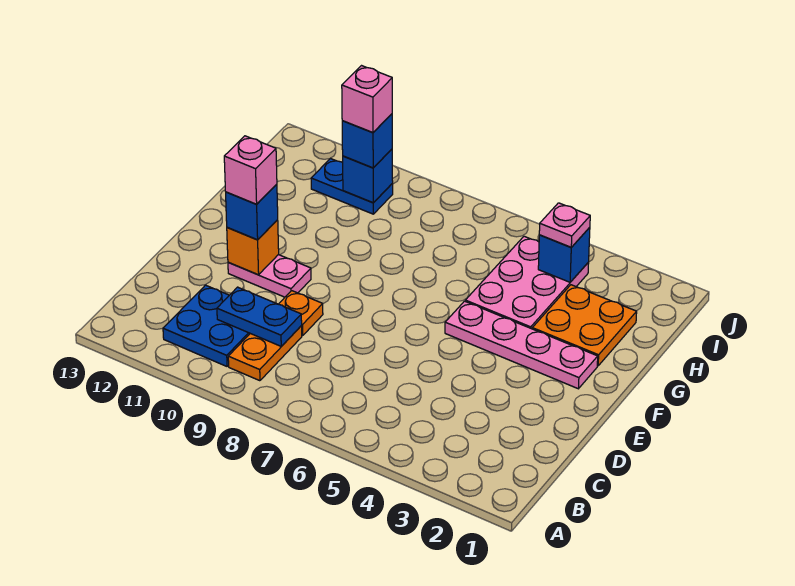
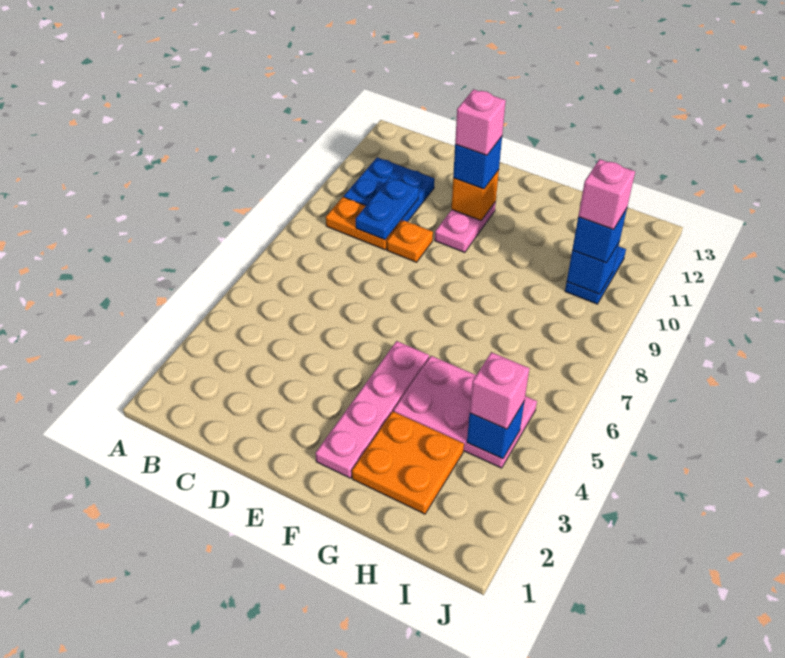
pink plate I4 level 3 -> pink brick I4 level 3

